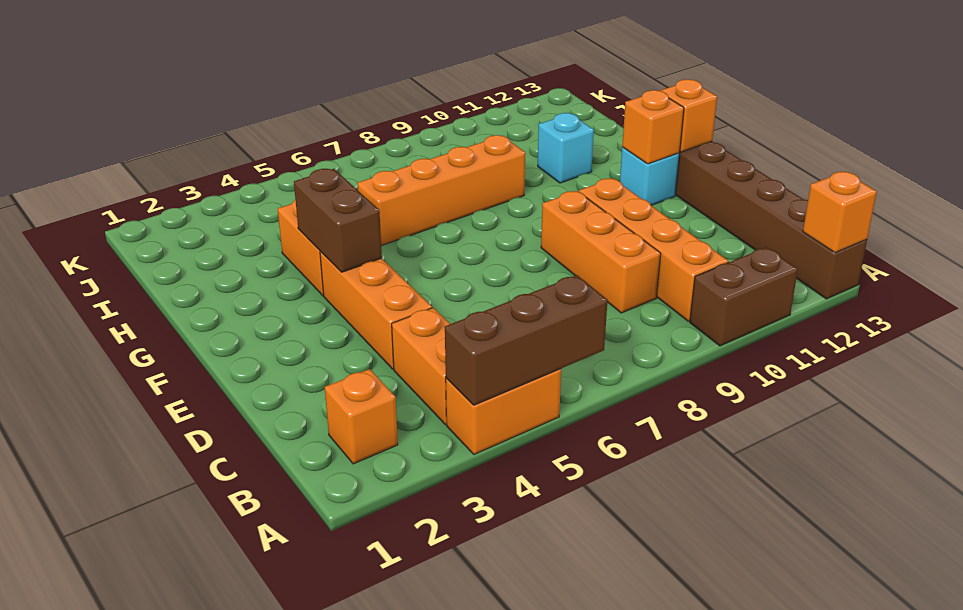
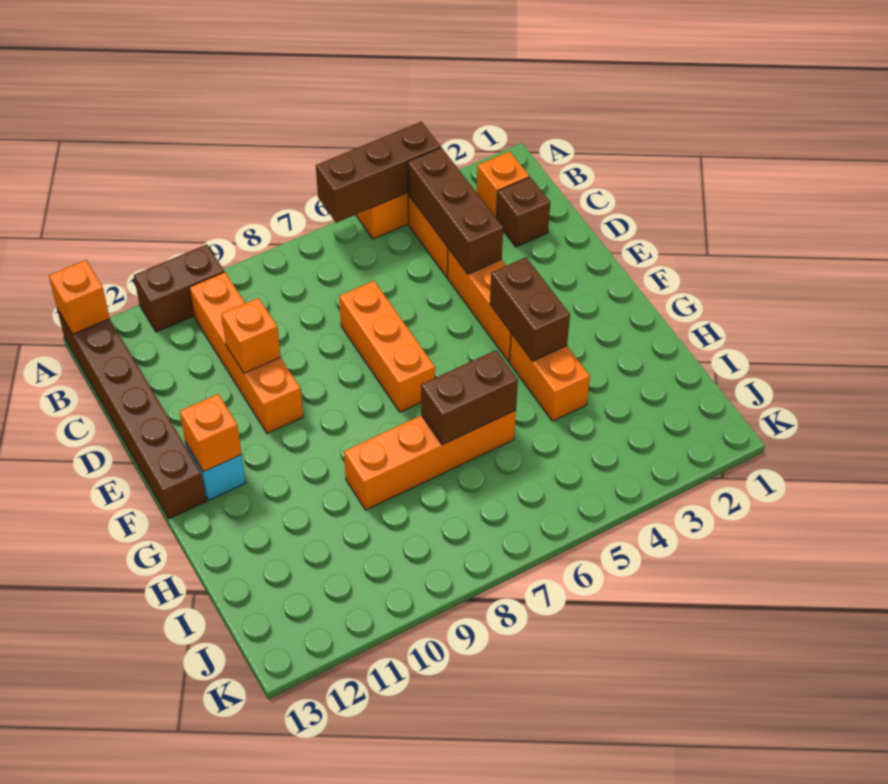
none -> brown brick B4:D4 level 2
none -> brown brick C2 level 1
orange brick C9:E9 level 1 -> orange brick D7:F7 level 1
orange brick F13 level 2 -> orange brick D10 level 2
none -> brown brick H6:H7 level 2
cyan brick H11 level 1 -> none

